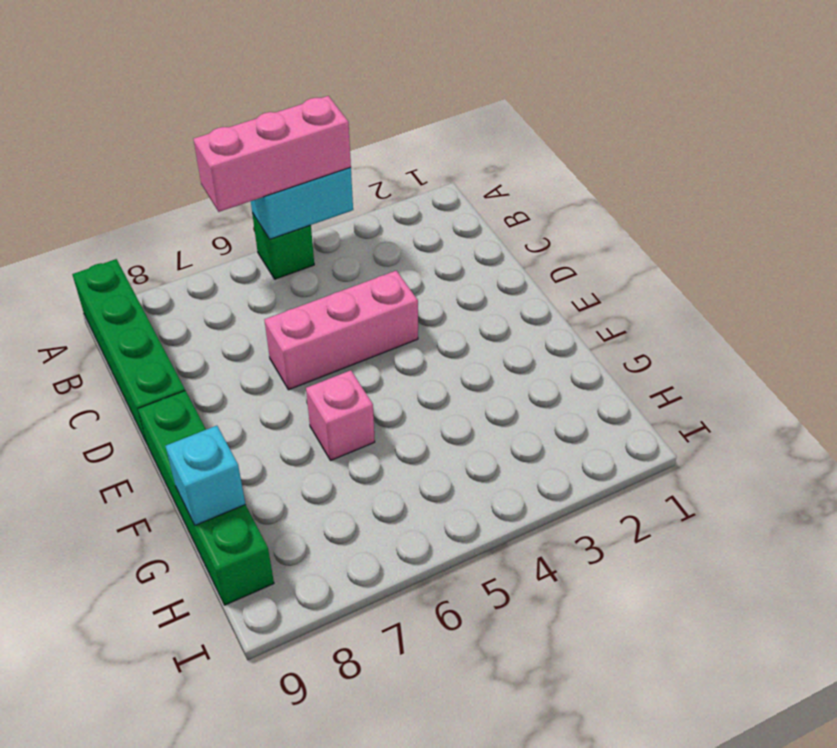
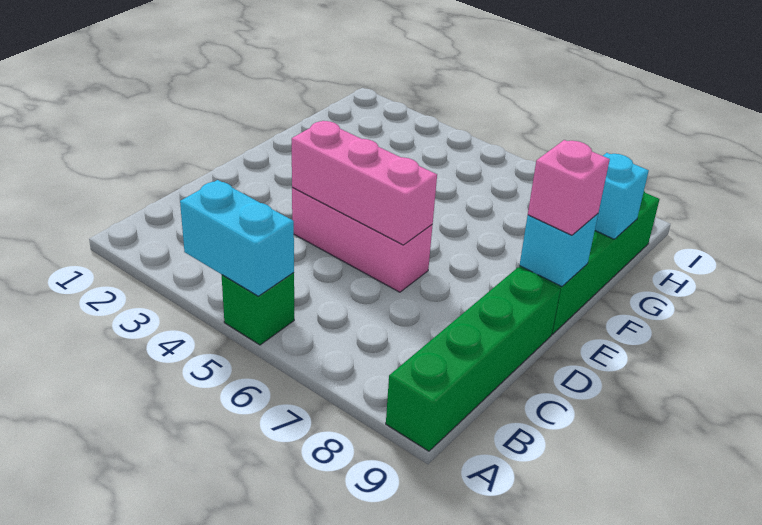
pink brick A4:A6 level 3 -> pink brick D4:D6 level 2
none -> cyan brick E9 level 2
pink brick F6 level 1 -> pink brick E9 level 3

